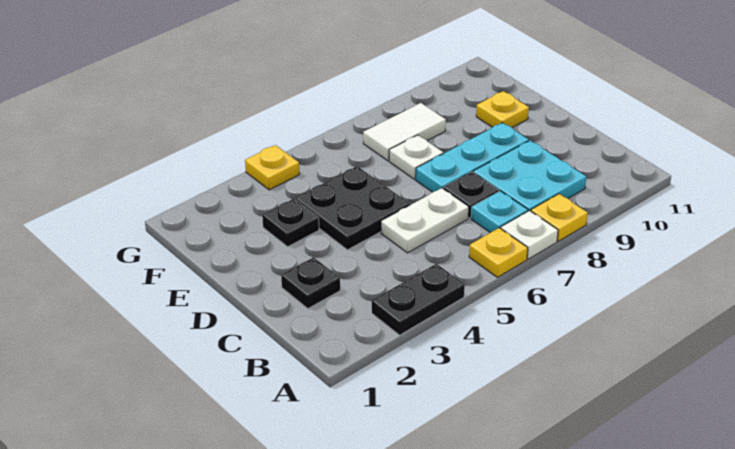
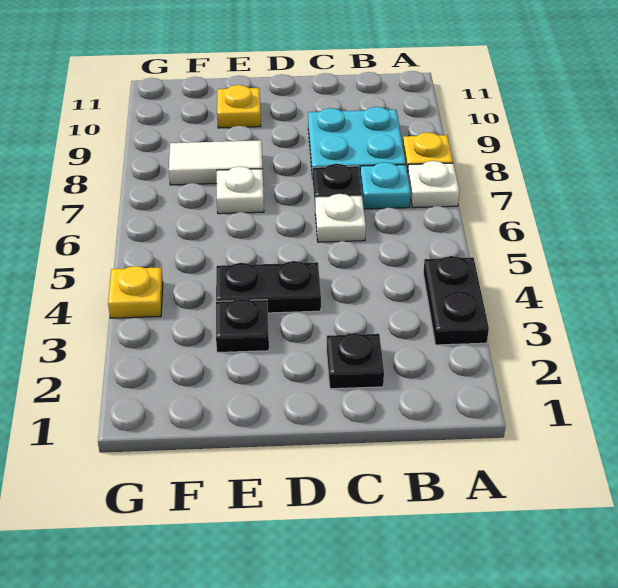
yellow plate A6 level 1 -> none
white plate C5:C6 level 1 -> white plate C6 level 1
black plate D4:E5 level 1 -> black plate D4:E4 level 1
cyan plate D7:D9 level 1 -> none
white tile F7:F8 level 1 -> white tile E8:F8 level 1

